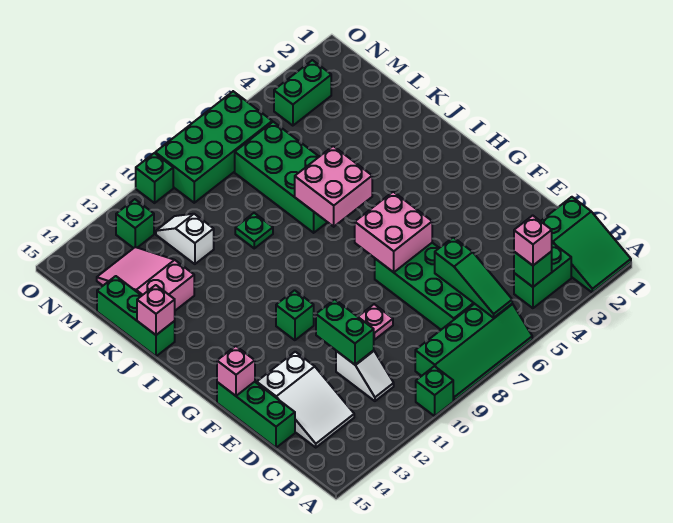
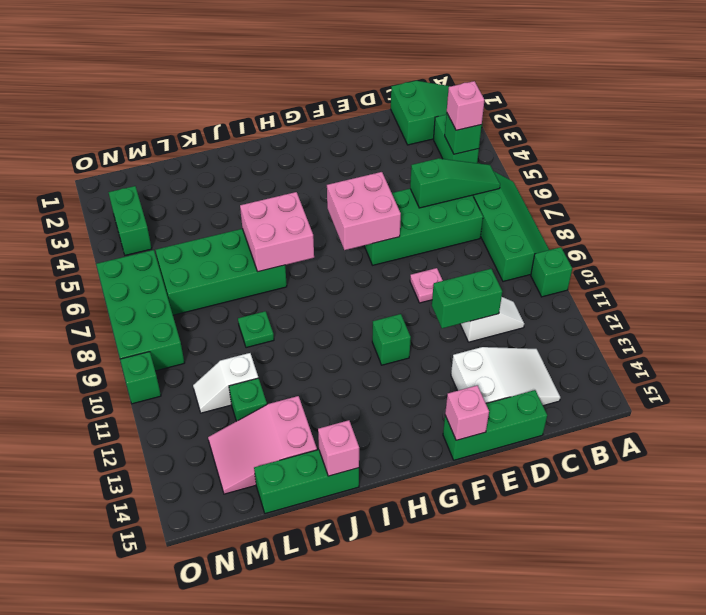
green brick N12 level 1 -> green brick L12 level 1

